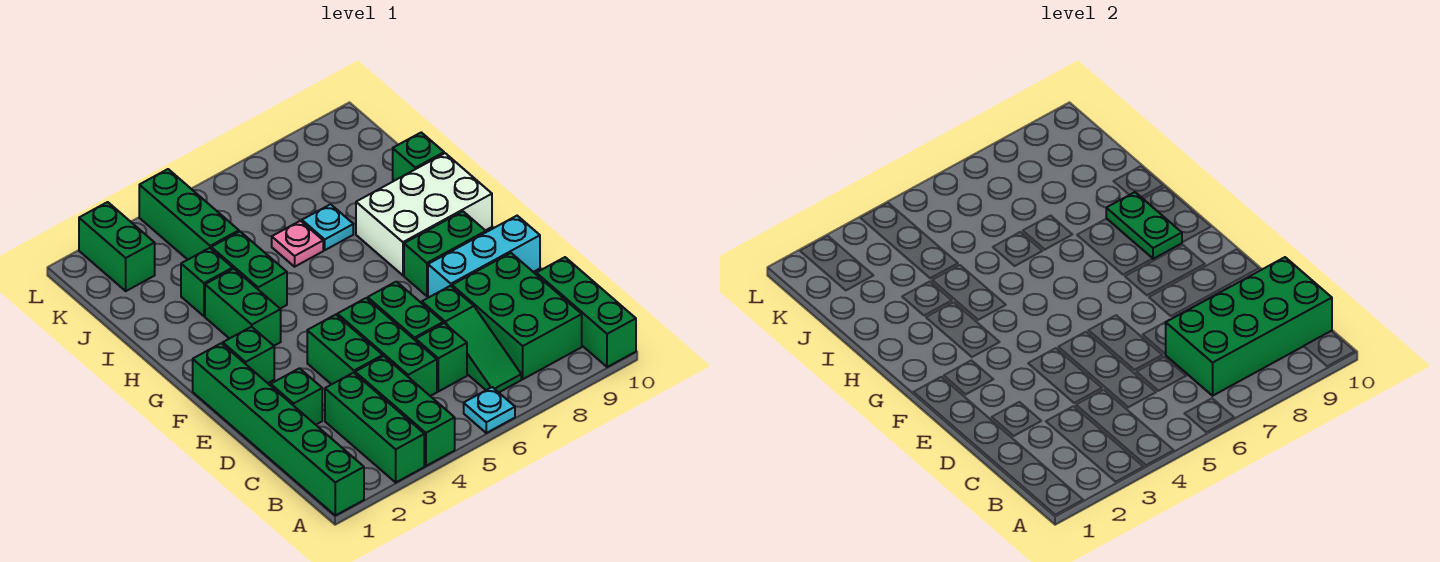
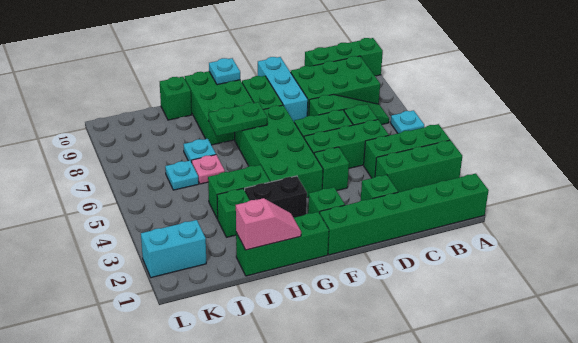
green brick B7:C10 level 2 -> green brick F4:G7 level 1
green brick D4:E4 level 1 -> green brick E4 level 1
green brick G3:H3 level 1 -> black brick G3:H3 level 1
white brick G8:H10 level 1 -> green brick G8:H10 level 1
green plate G9:H9 level 2 -> green plate G7:H7 level 2
none -> cyan plate G10 level 2
none -> pink slope H1:I1 level 2 top I
green brick J4:L4 level 1 -> green brick G1:I1 level 1
none -> cyan plate J6 level 1
green brick K2:L2 level 1 -> cyan brick K2:L2 level 1

